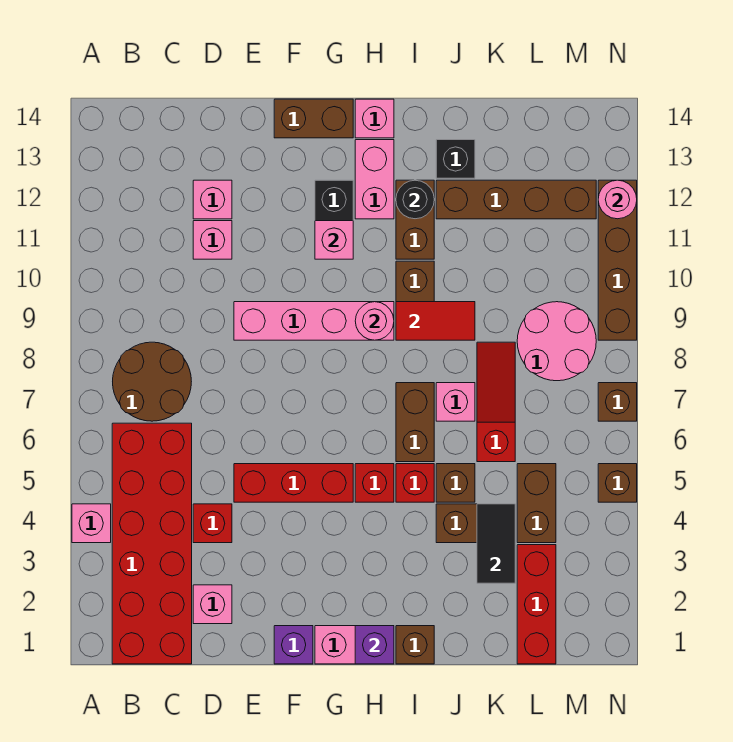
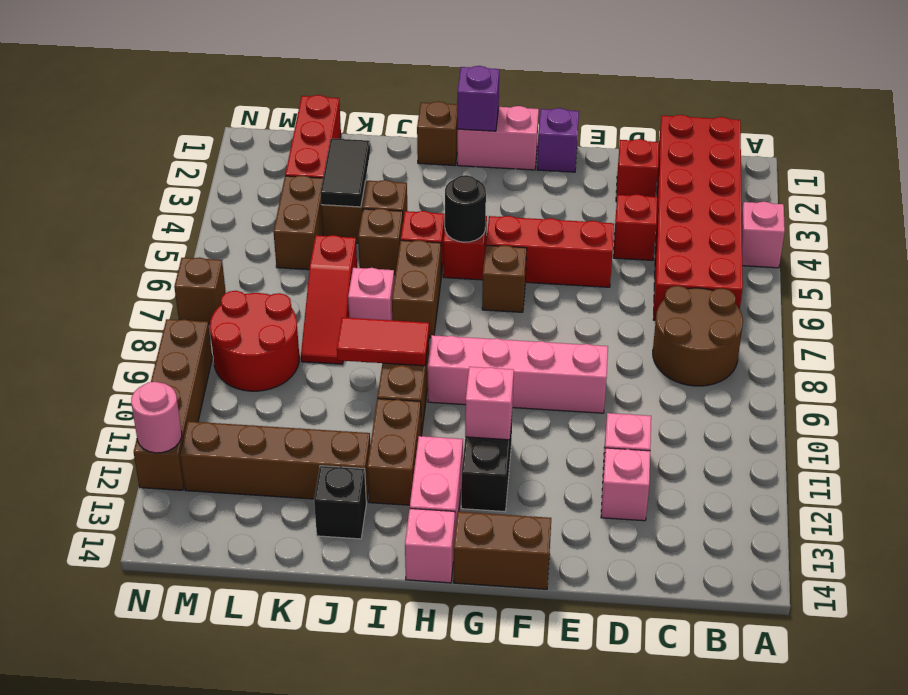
pink brick D2 level 1 -> red brick D2 level 1
pink round brick H9 level 2 -> none
black round brick I12 level 2 -> black round brick H5 level 2
pink round brick L8:M9 level 1 -> red round brick L8:M9 level 1
brown brick N5 level 1 -> brown brick G6 level 1

